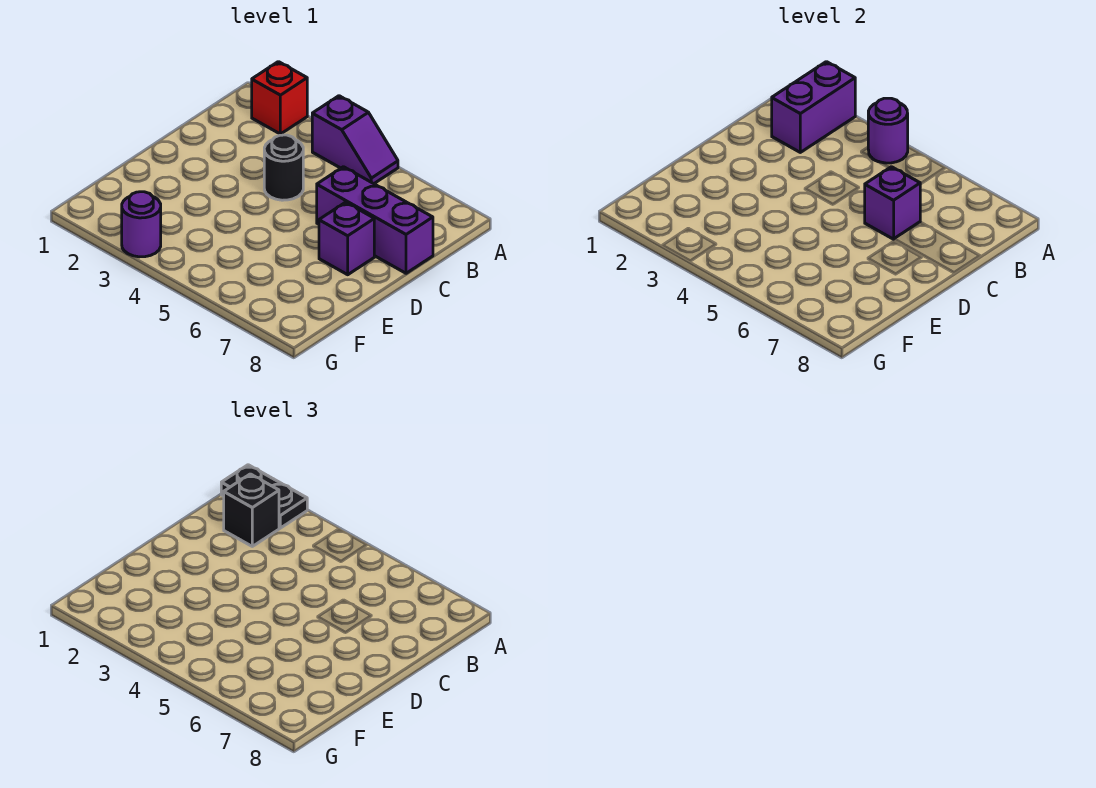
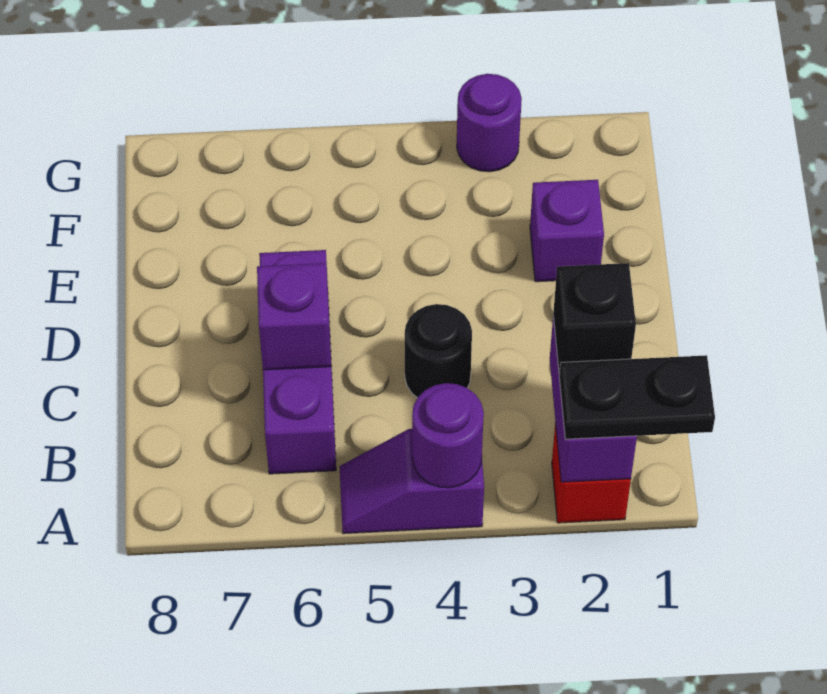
purple brick C6:C8 level 1 -> purple brick B6:D6 level 1
purple brick D7 level 1 -> purple brick E2 level 1

